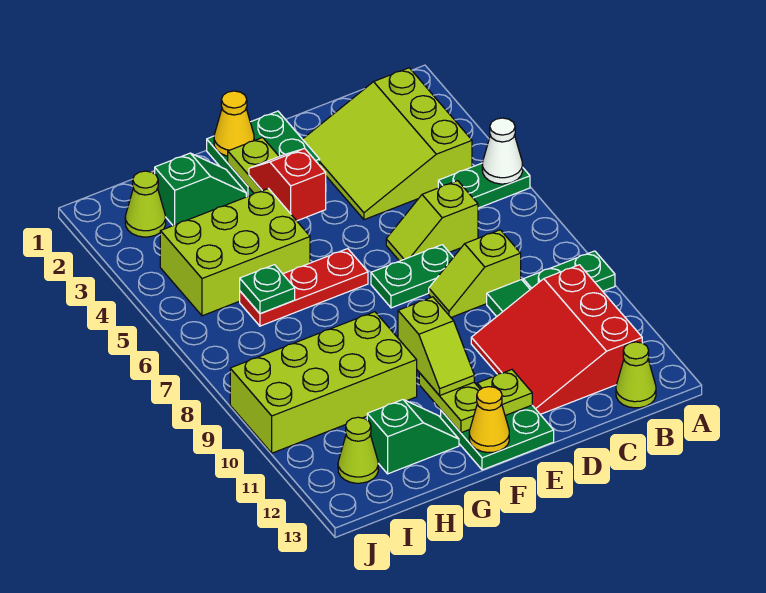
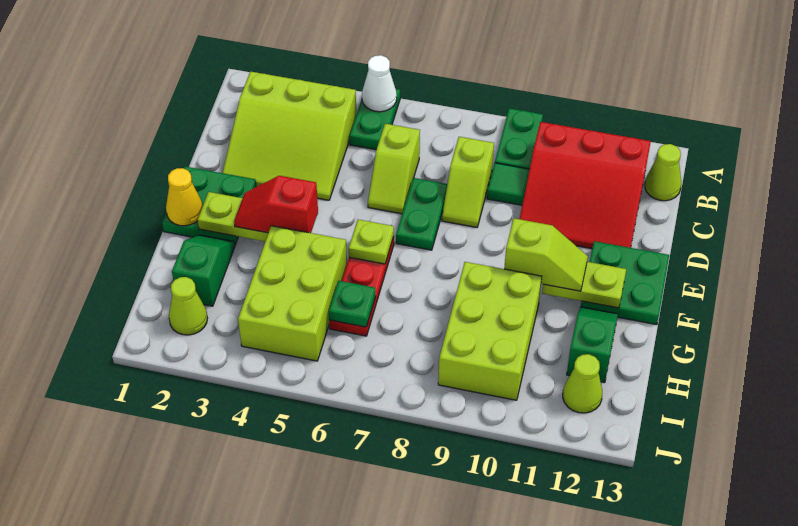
lime plate E12 level 2 -> lime plate F6 level 2
yellow cone F13 level 2 -> none
lime brick G9:J10 level 1 -> lime brick G9:I10 level 1

